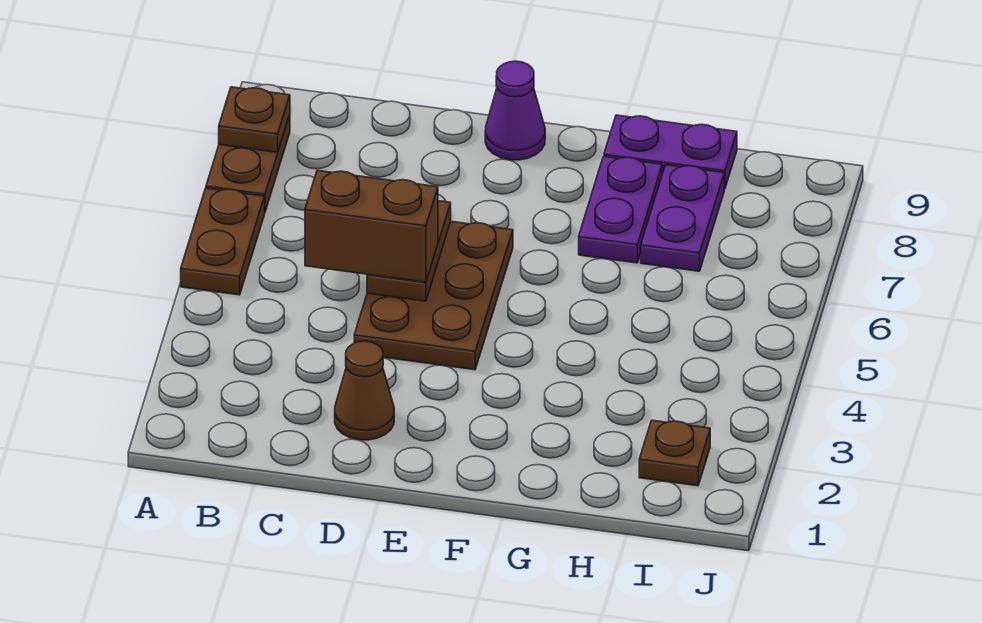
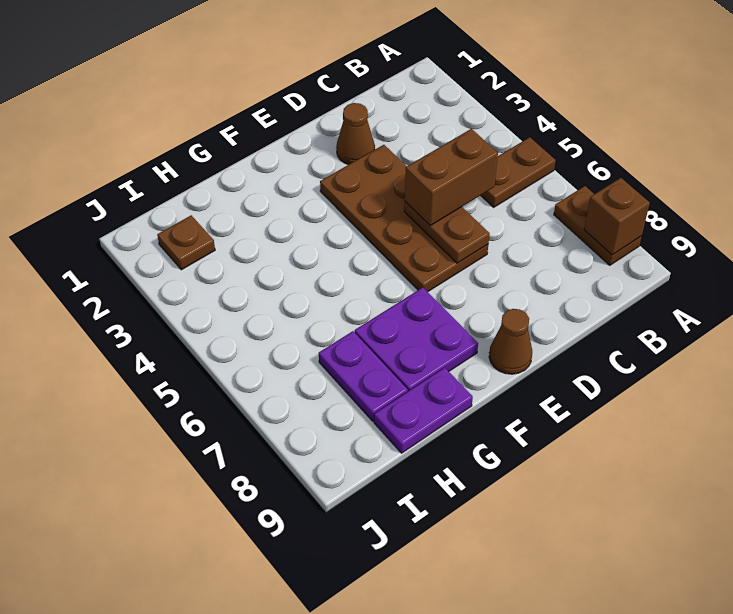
brown plate A5:A6 level 1 -> brown plate A5:B5 level 1
brown plate A8 level 2 -> brown brick A8 level 2
brown plate D4:E6 level 1 -> brown plate D3:E6 level 1
purple cone E9 level 1 -> brown cone E9 level 1
purple plate G7:G8 level 1 -> purple plate F7:G8 level 1

